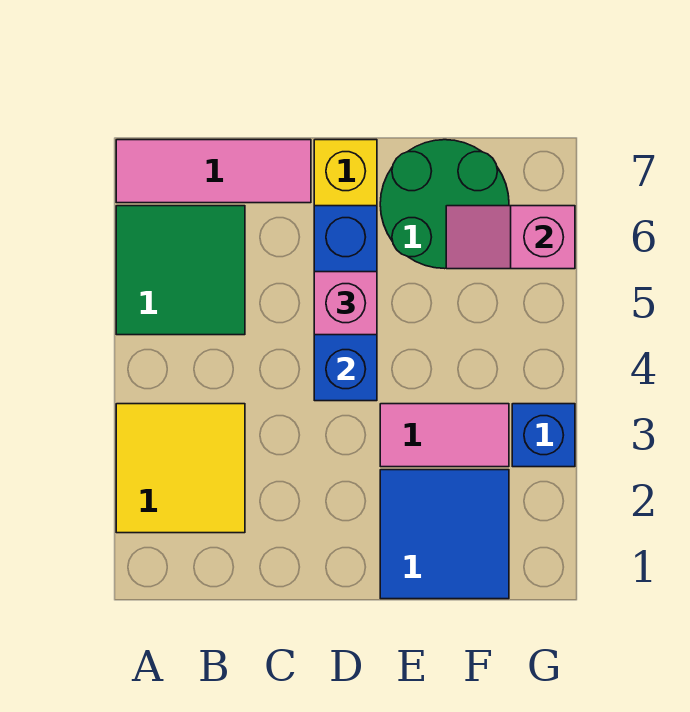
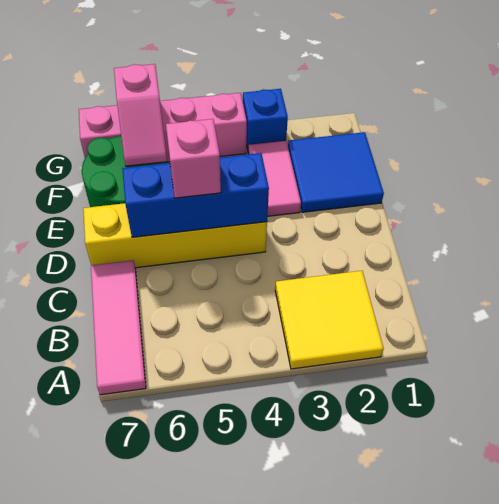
green tile A5:B6 level 1 -> none
none -> pink brick G4:G7 level 1

